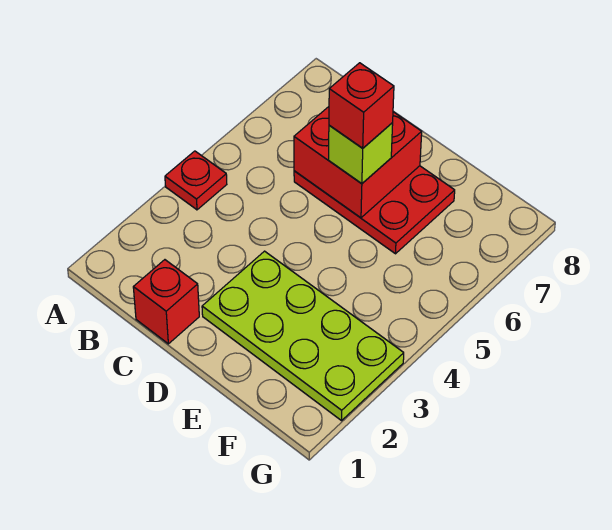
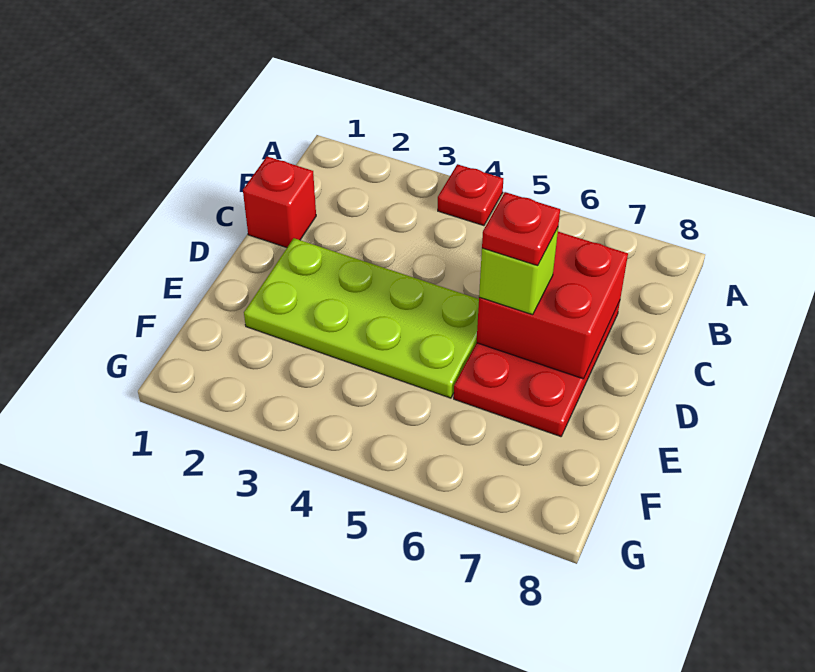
lime plate D2:G3 level 1 -> lime plate D2:E5 level 1
red brick D6 level 4 -> red plate D6 level 4

